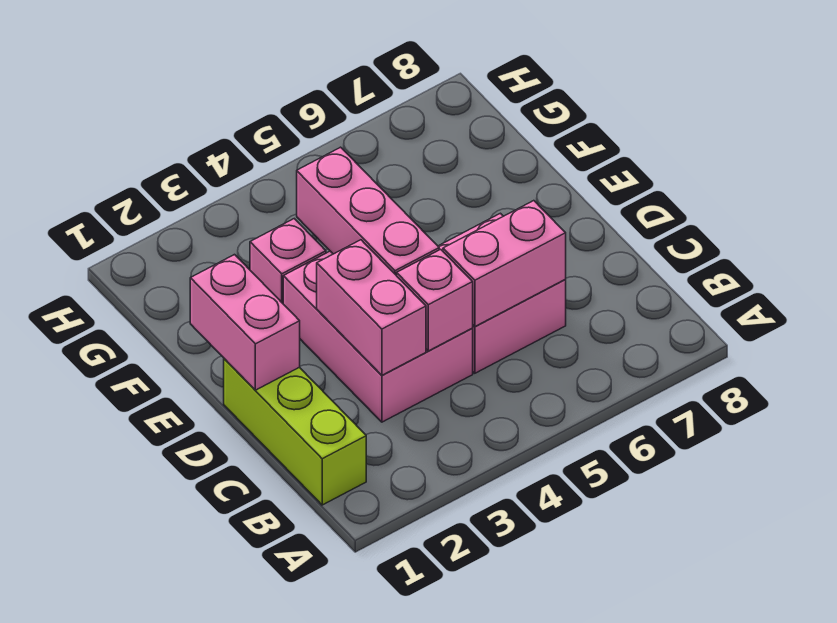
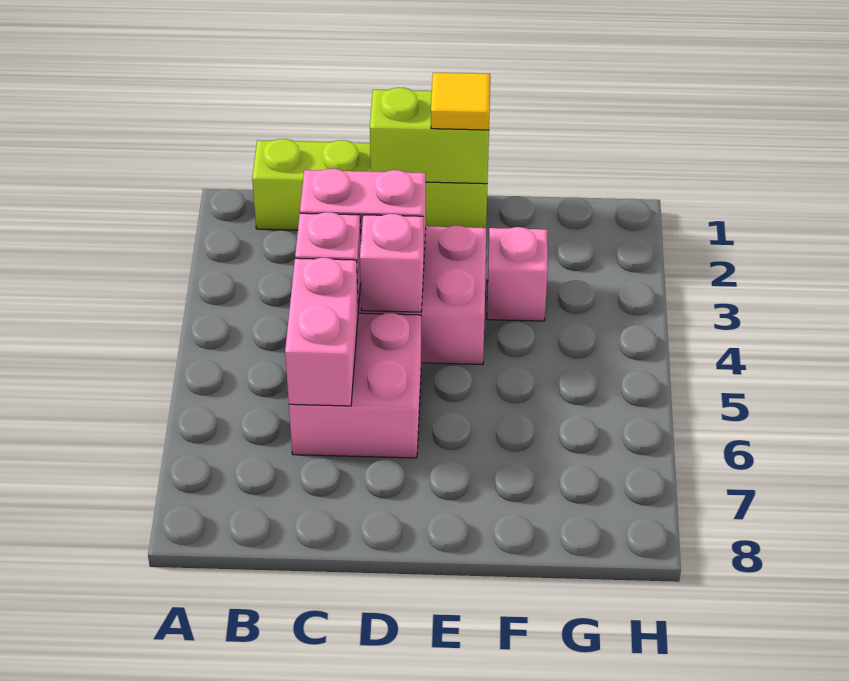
lime brick B1:D1 level 1 -> lime brick B1:E1 level 1
pink brick D1:E1 level 2 -> lime brick D1:E1 level 2
pink brick D4:F4 level 2 -> pink brick D4 level 2
none -> yellow tile E1 level 3

